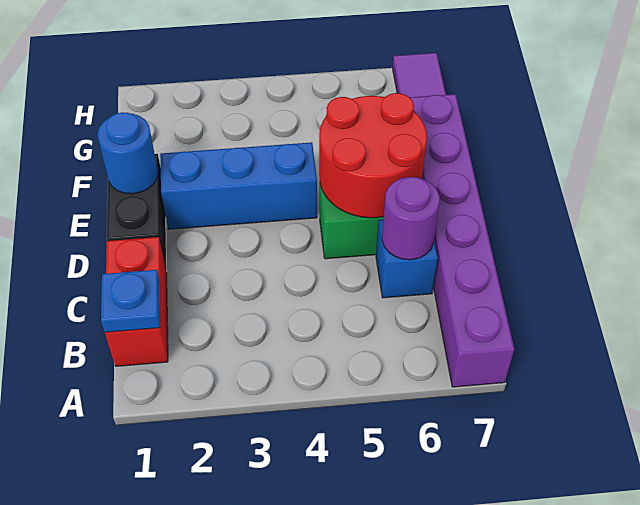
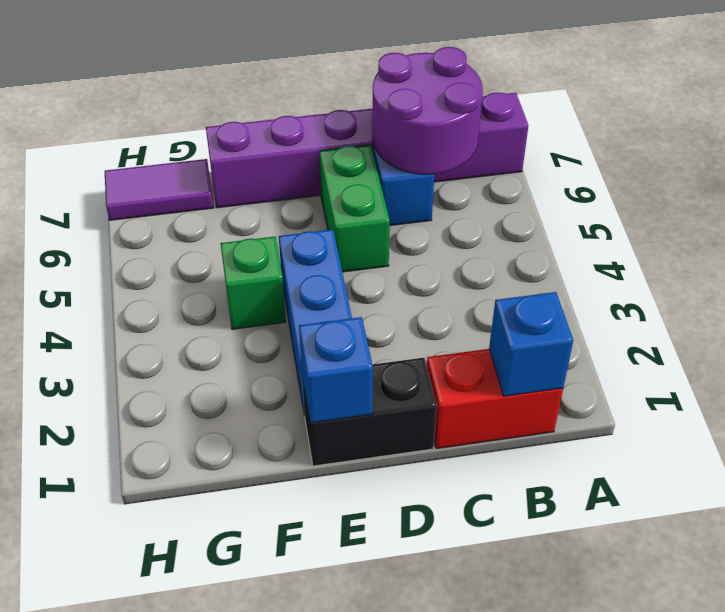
blue plate B1 level 2 -> blue brick B1 level 2
purple round brick C6 level 2 -> purple round brick B6:C7 level 2
red round brick D5:E6 level 2 -> none
blue round brick E1 level 2 -> blue brick E1 level 2
none -> green brick F4 level 1

